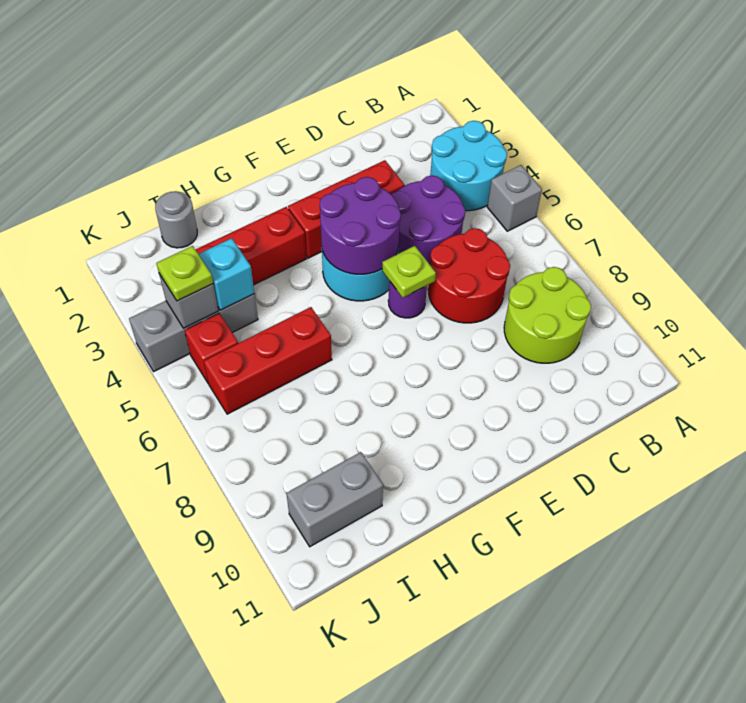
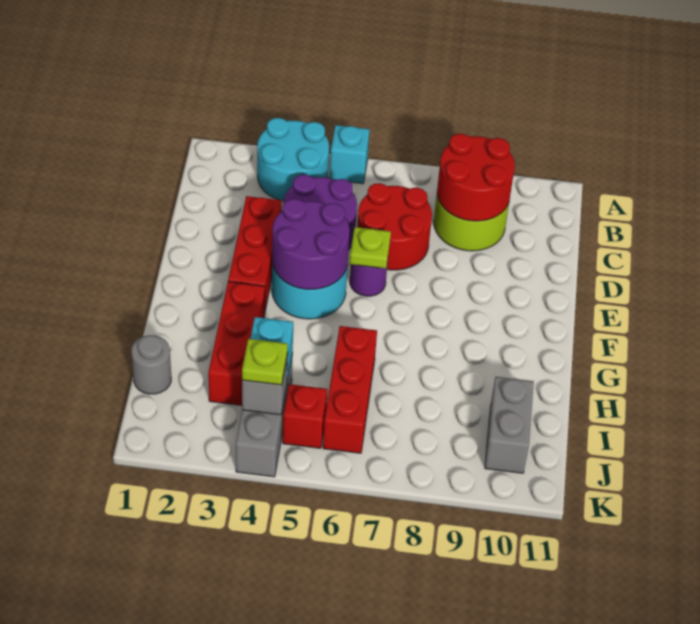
grey brick A5 level 1 -> cyan brick A5 level 1
none -> red round brick B8:C9 level 2

